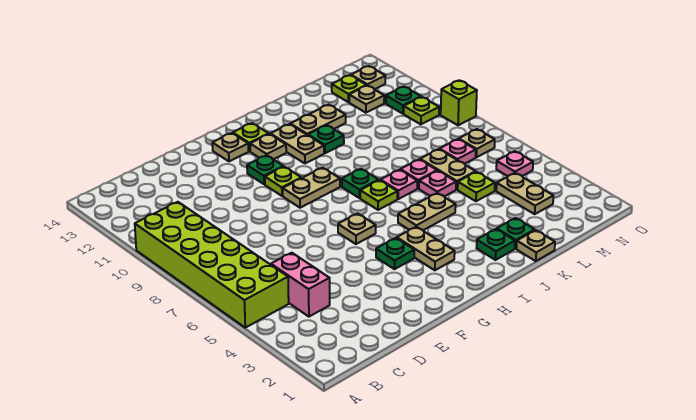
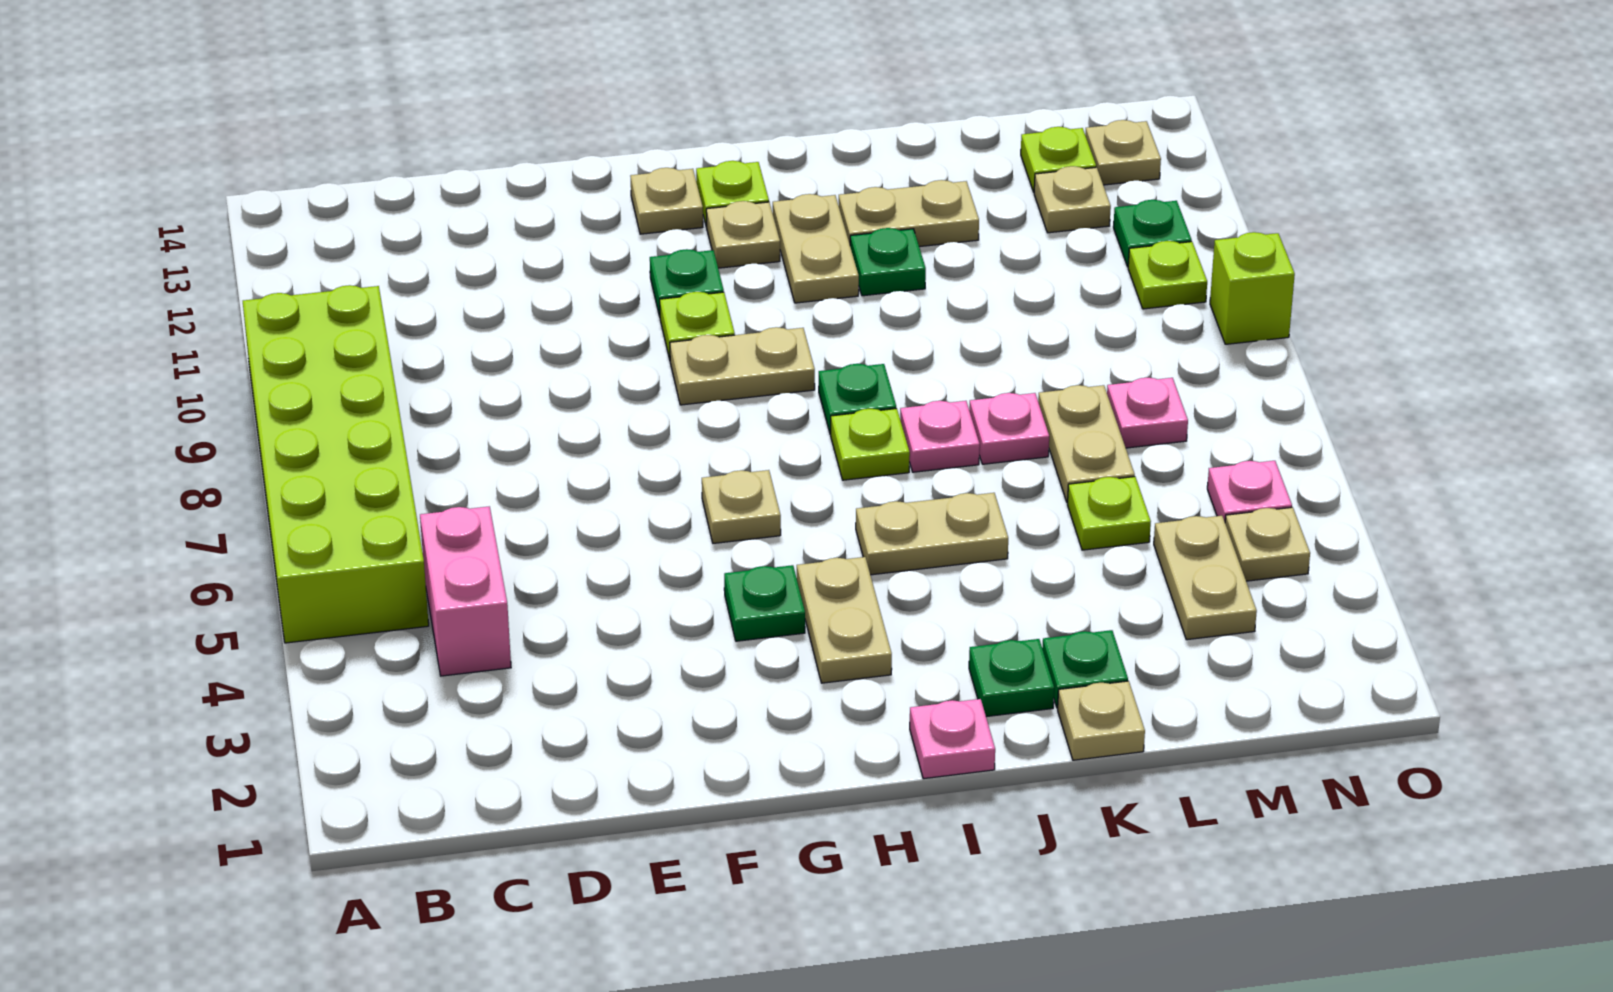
pink plate K6 level 1 -> pink plate I1 level 1
tan plate N7 level 1 -> tan plate N4 level 1

